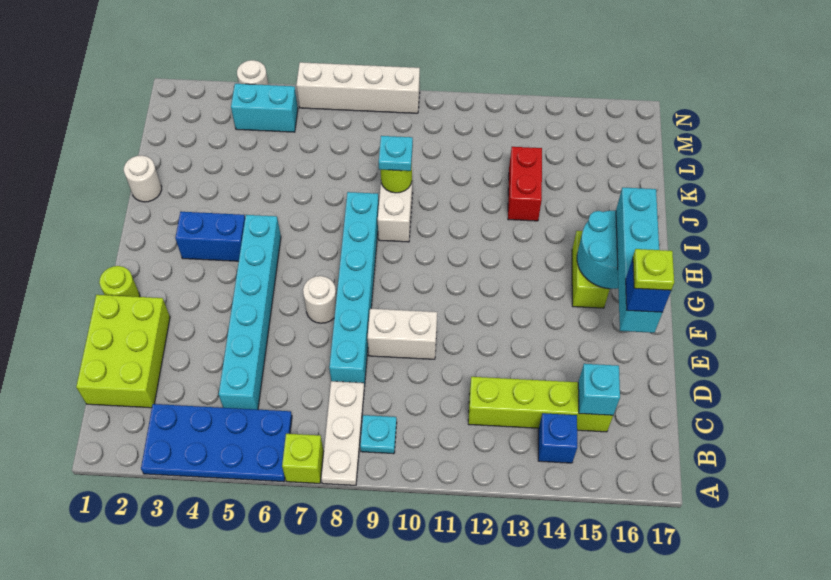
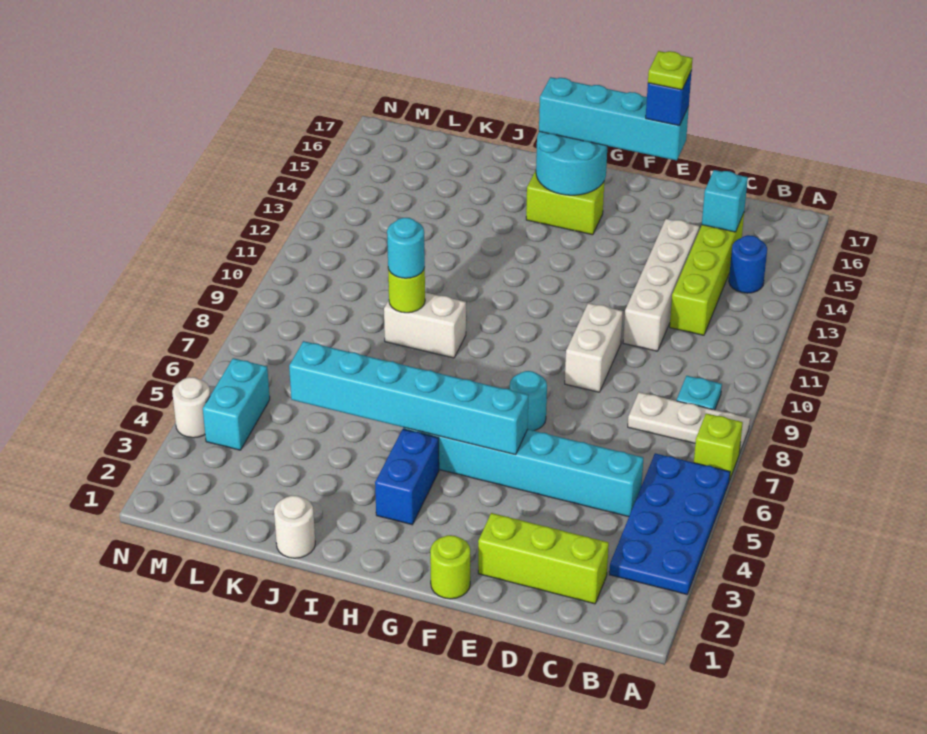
blue brick B14 level 1 -> blue round brick B14 level 1
lime brick C1:E2 level 1 -> lime brick C2:E2 level 1
cyan brick D8:I8 level 1 -> cyan brick F5:K5 level 2
white round brick F7 level 1 -> cyan round brick F7 level 1
cyan plate J9 level 3 -> cyan round brick J9 level 3
red brick J13:K13 level 1 -> none
white brick N6:N9 level 1 -> white brick D11:D14 level 1

